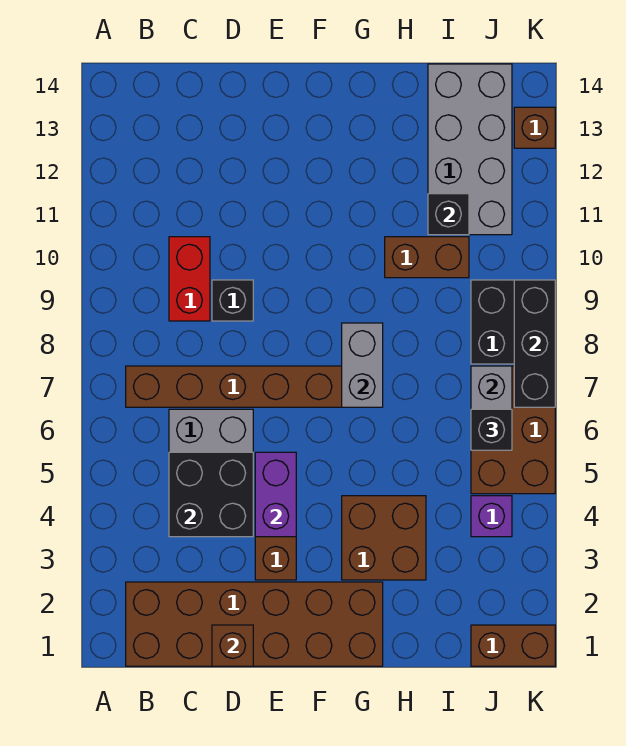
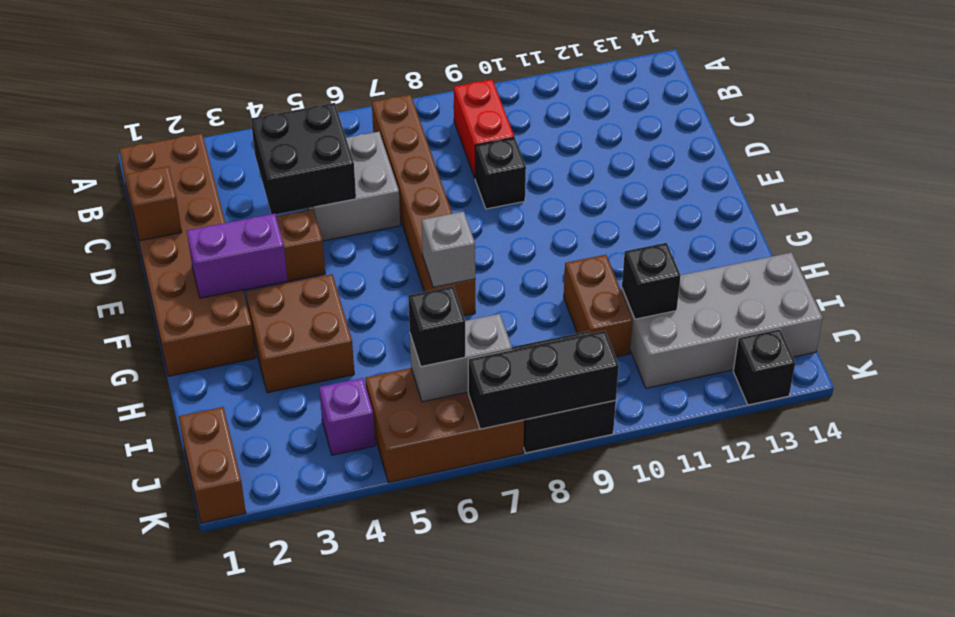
red brick C9:C10 level 1 -> red brick B9:C9 level 1
purple brick E4:E5 level 2 -> purple brick F2:F3 level 2
grey brick G7:G8 level 2 -> grey brick G7 level 2
brown brick K13 level 1 -> black brick K13 level 1

